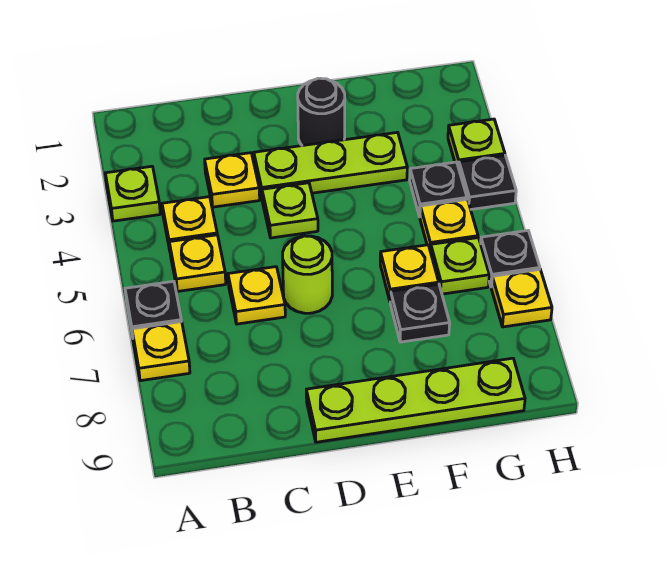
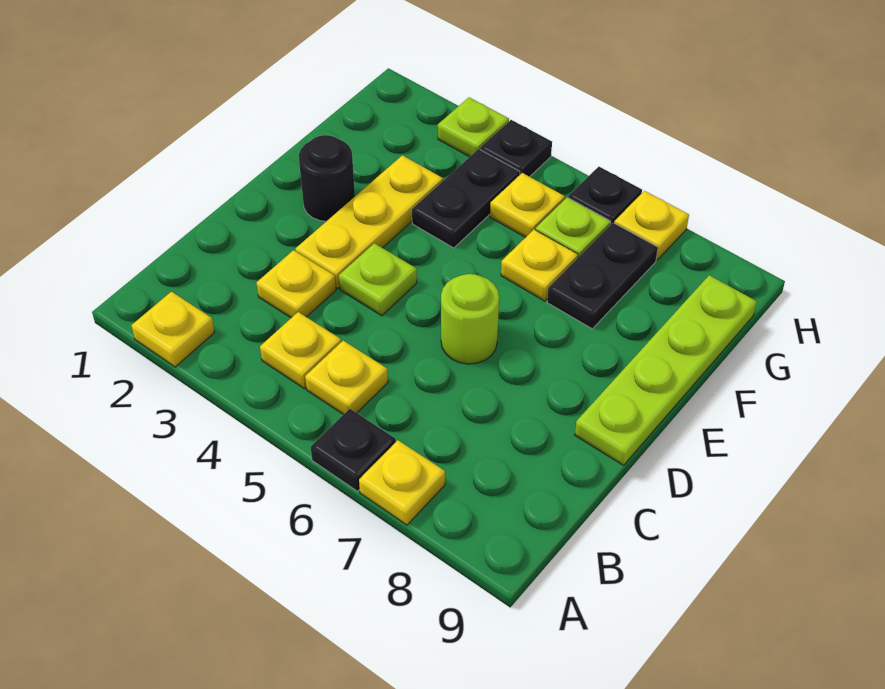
lime plate A3 level 1 -> none
yellow plate C6 level 1 -> yellow plate A2 level 1
lime plate D3:F3 level 1 -> yellow plate D3:F3 level 1
black plate F7 level 1 -> black plate F7:G7 level 1
black plate G4 level 1 -> black plate F4:G4 level 1

